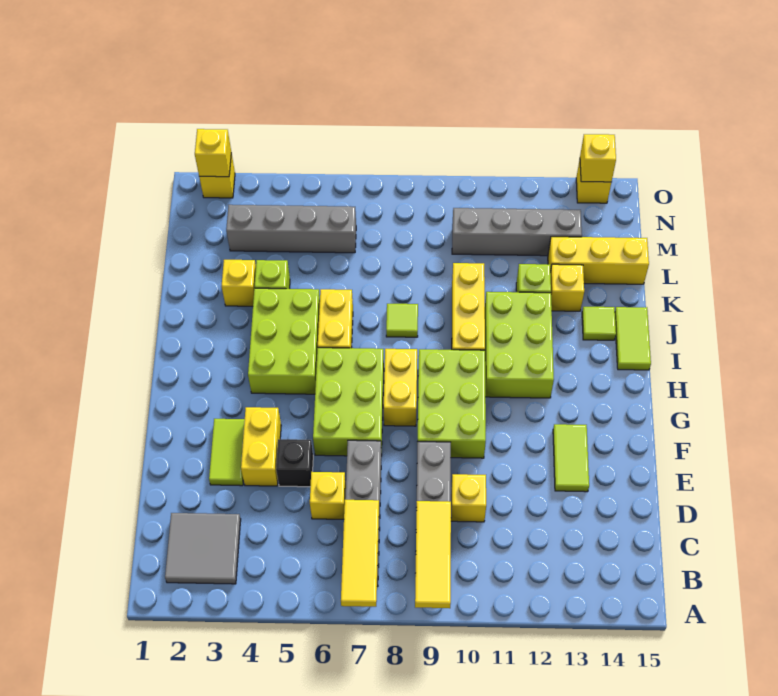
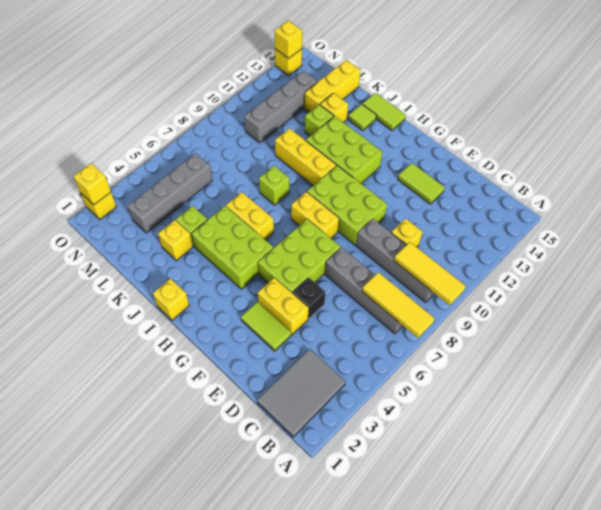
grey tile B2:C3 level 1 -> grey tile B1:C3 level 1
yellow brick D6 level 1 -> yellow brick I1 level 1
lime brick F6:H7 level 1 -> lime brick F5:G7 level 1
lime tile J8 level 1 -> lime brick J8 level 1

